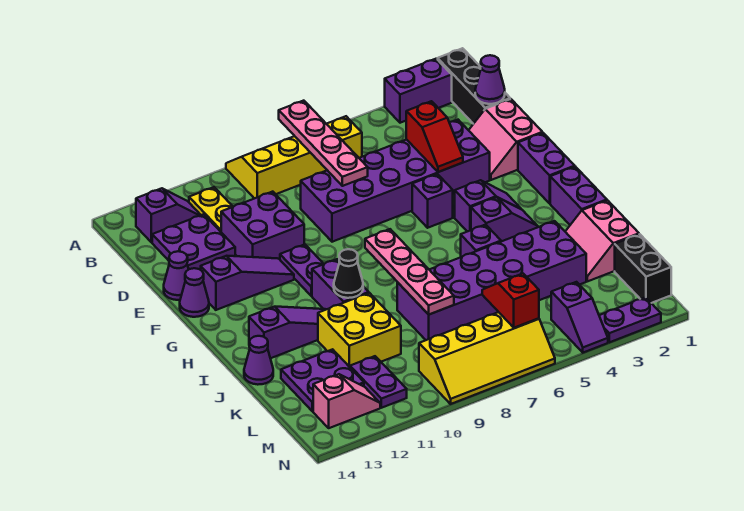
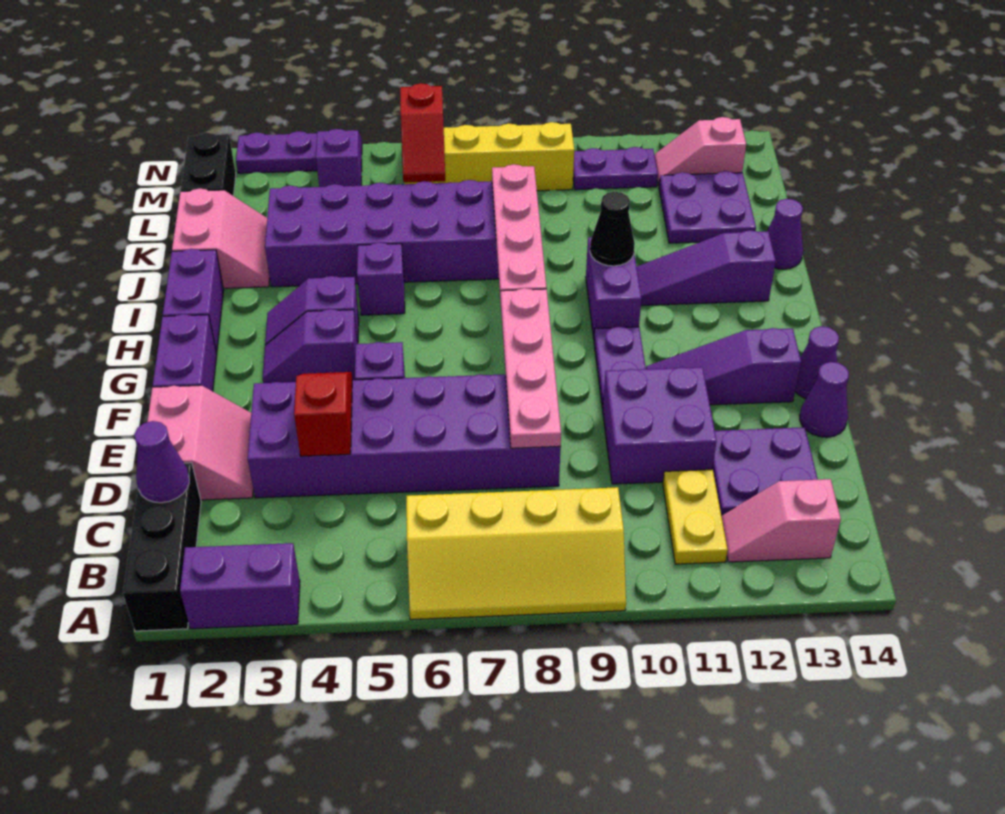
pink plate A7:D7 level 2 -> pink plate D8:G8 level 2
purple slope B12:B13 level 1 top 13 -> pink slope B12:B13 level 1 top 13
yellow brick J10:K11 level 1 -> none
purple plate L11:M11 level 1 -> purple plate M10:M11 level 1

